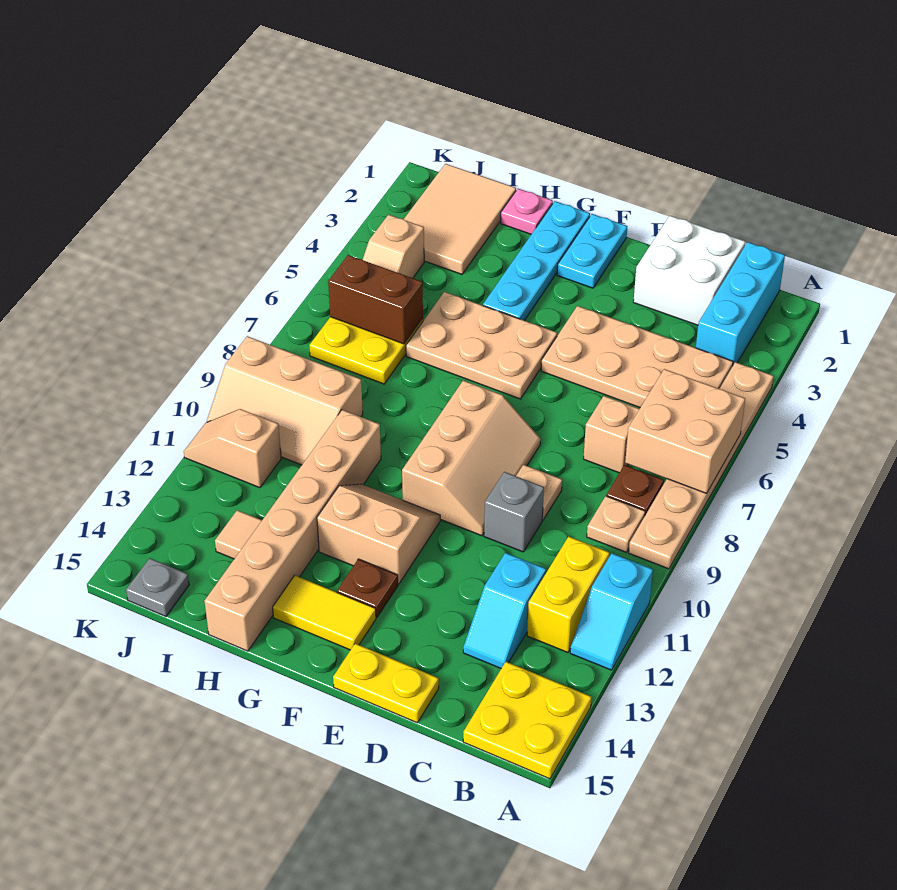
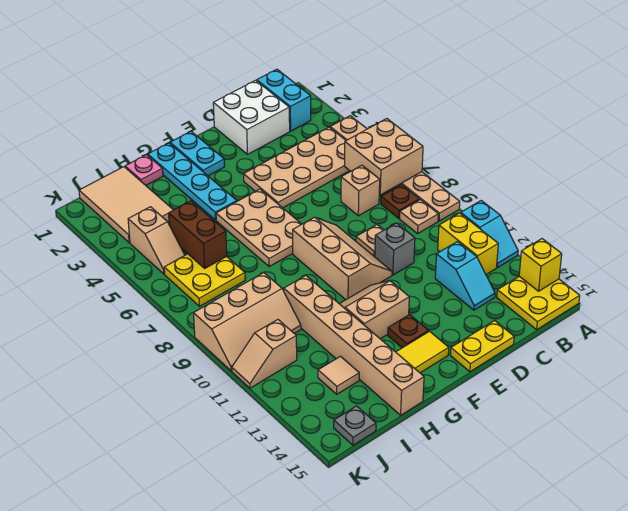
none -> yellow brick A14 level 2
cyan brick B1:B3 level 1 -> cyan brick B1:B2 level 1
tan plate F5:H6 level 1 -> tan plate F5:G7 level 1
brown brick I6:J6 level 2 -> brown brick I5:I6 level 2

